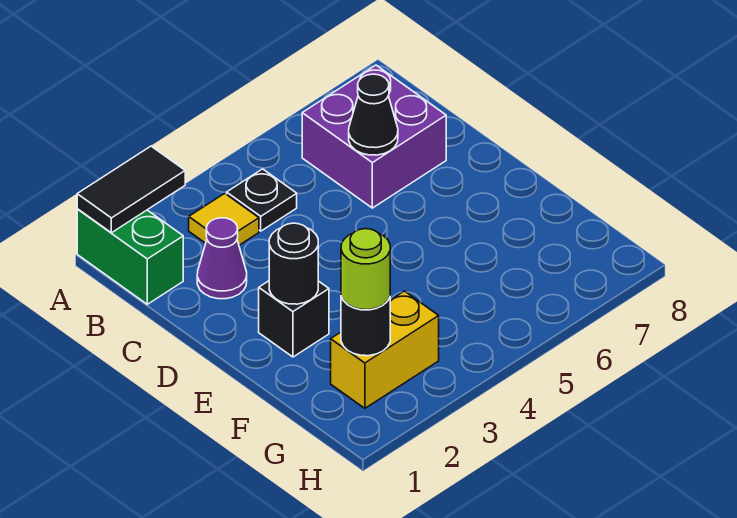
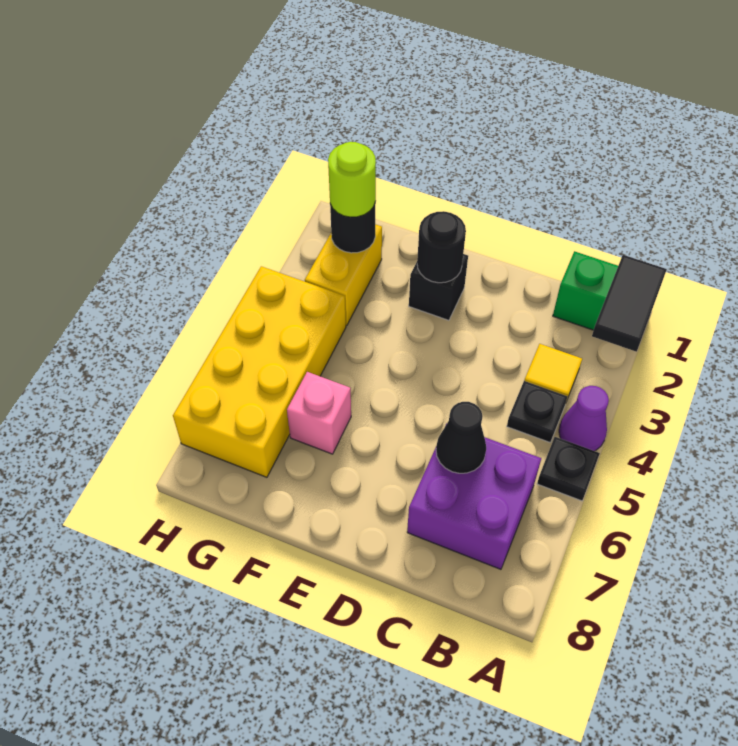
none -> black plate A5 level 1
purple cone C2 level 1 -> purple cone A4 level 1
none -> pink brick F6 level 1
none -> yellow brick G4:H7 level 1

